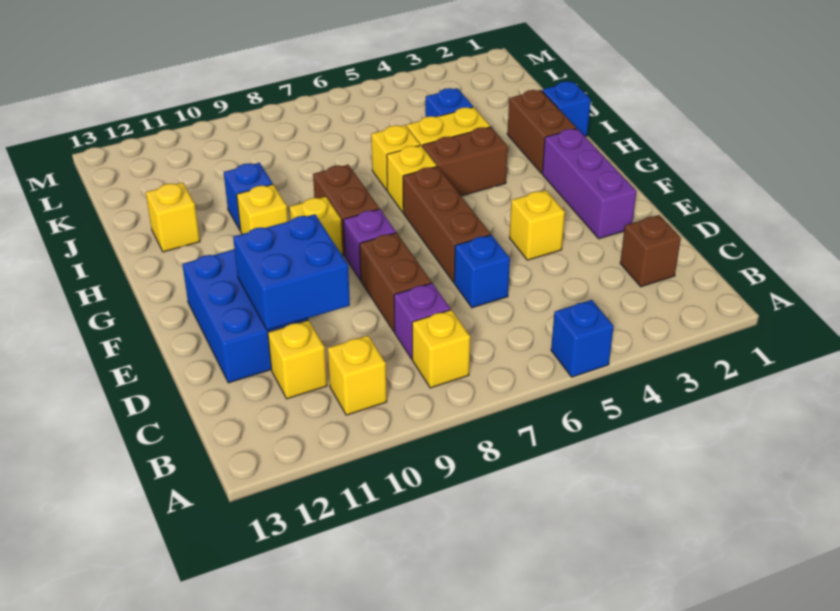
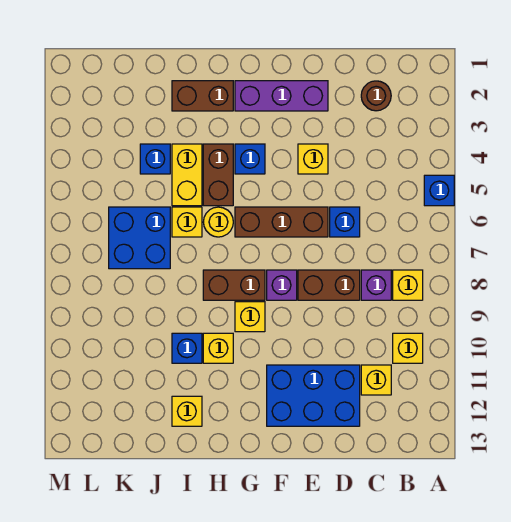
brown brick C2 level 1 -> brown round brick C2 level 1
blue brick D10:E11 level 2 -> blue brick J6:K7 level 1
yellow brick H6 level 1 -> yellow round brick H6 level 1
blue brick I1 level 1 -> blue brick G4 level 1

